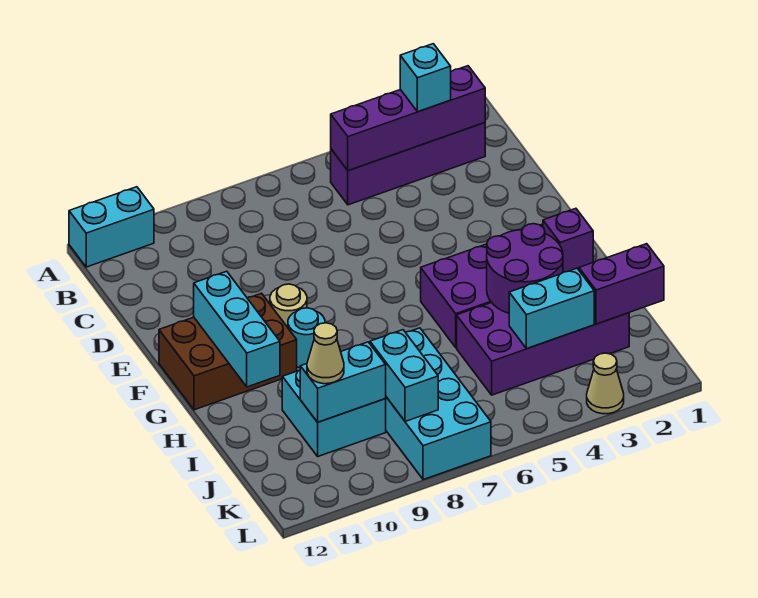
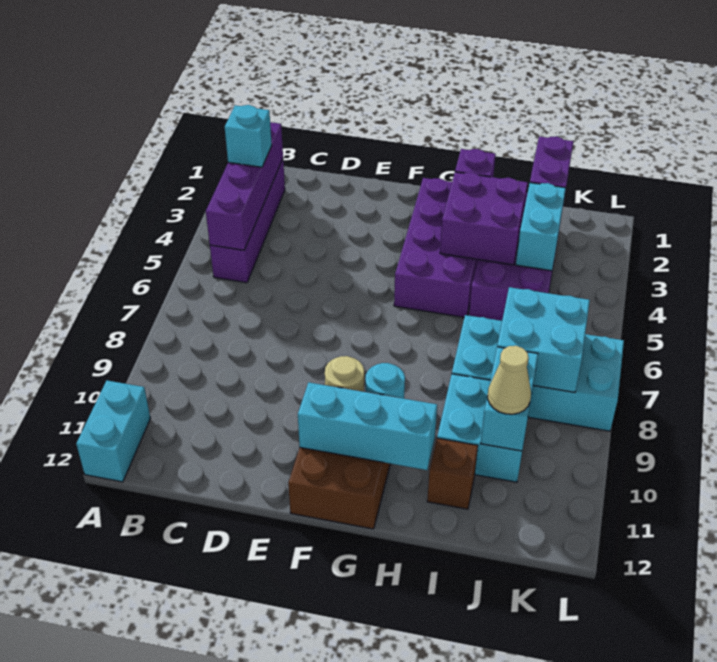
purple round brick H3:I4 level 2 -> purple brick H3:I4 level 2
none -> brown brick I11 level 1
cyan brick J8:K8 level 2 -> cyan brick J7:K8 level 2
tan cone L3 level 1 -> none

